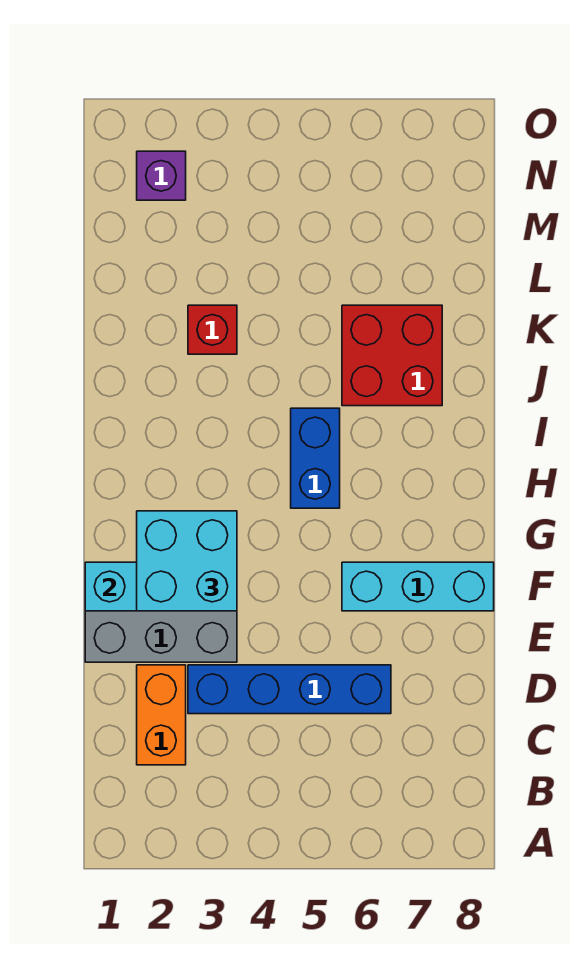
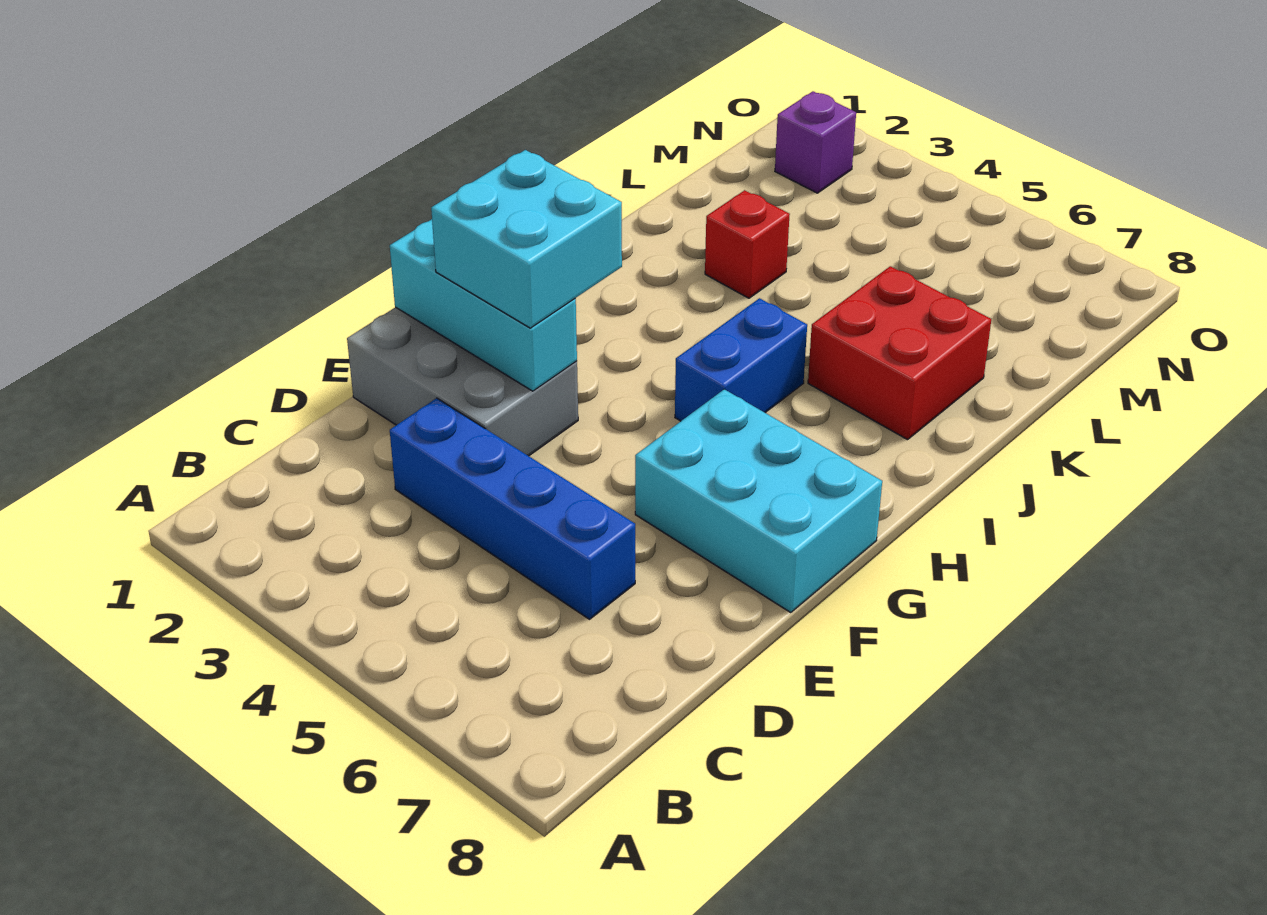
orange brick C2:D2 level 1 -> none
cyan brick F6:F8 level 1 -> cyan brick F6:G8 level 1

